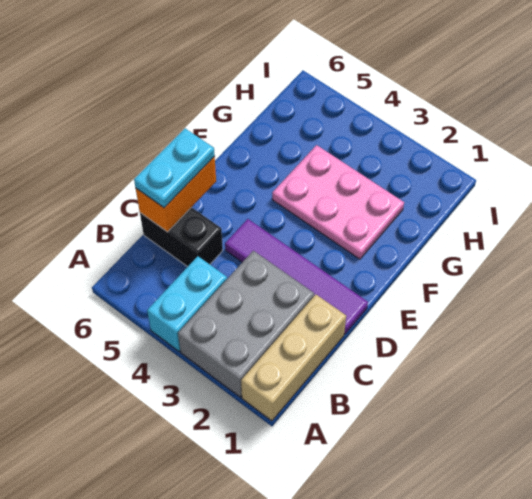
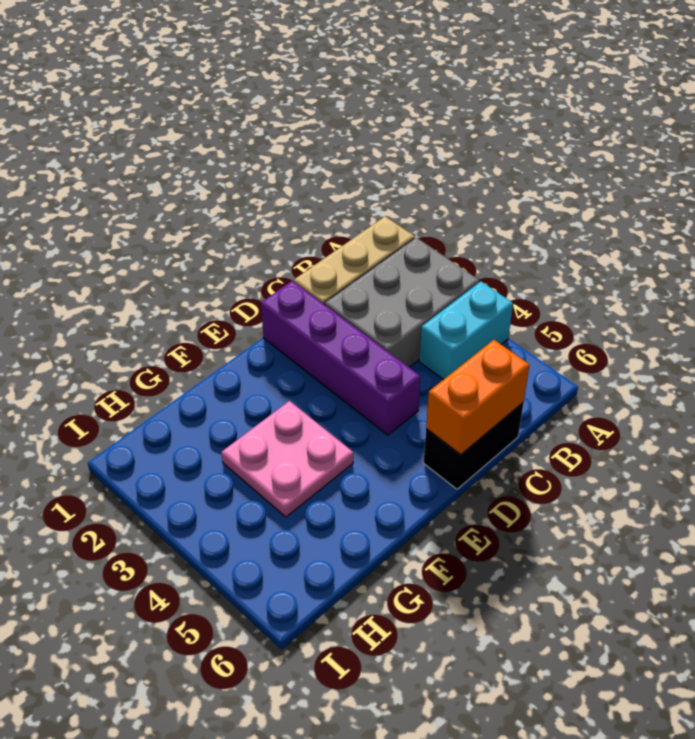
black brick C5:C6 level 1 -> black brick C6:D6 level 1
cyan plate C6:D6 level 3 -> none
purple tile D1:D4 level 1 -> purple brick D1:D4 level 1
pink plate F2:G4 level 1 -> pink plate F3:G4 level 1

